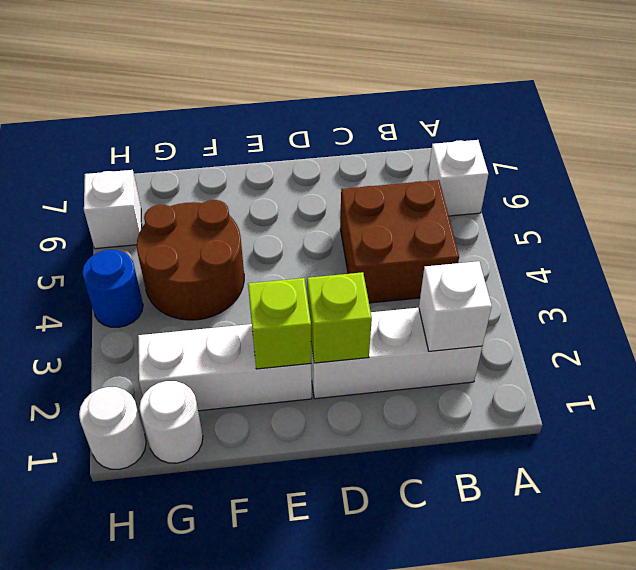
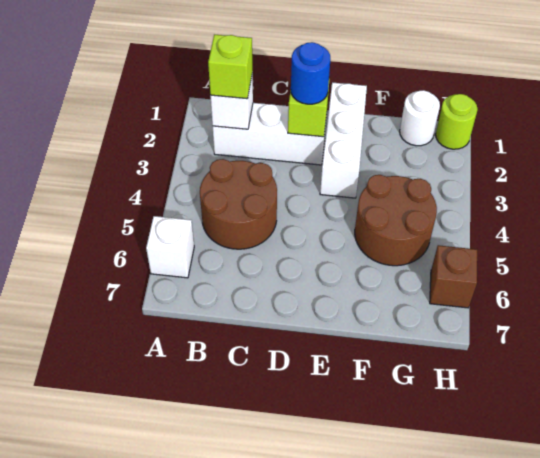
brown brick B4:C5 level 1 -> brown round brick B4:C5 level 1
white brick E2:G2 level 1 -> white brick E1:E3 level 1
lime brick E2 level 2 -> lime brick B2 level 3
white round brick H1 level 1 -> lime round brick H1 level 1
blue round brick H4 level 1 -> blue round brick D2 level 3
white brick H6 level 1 -> brown brick H6 level 1

